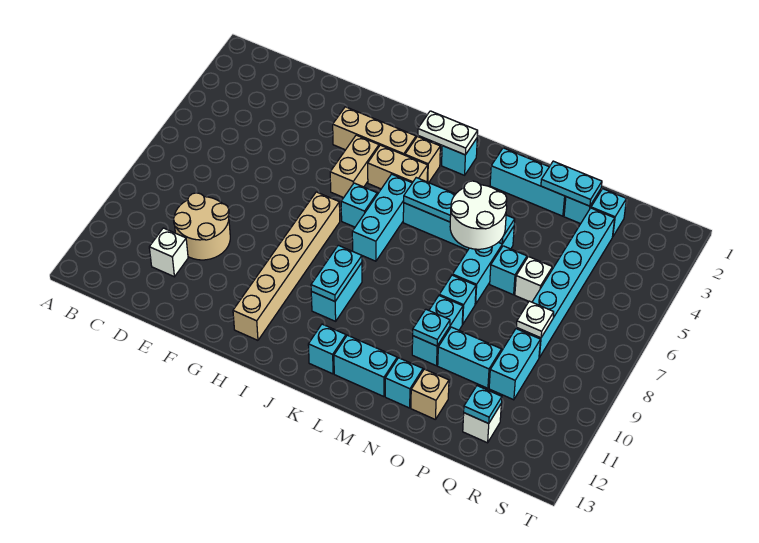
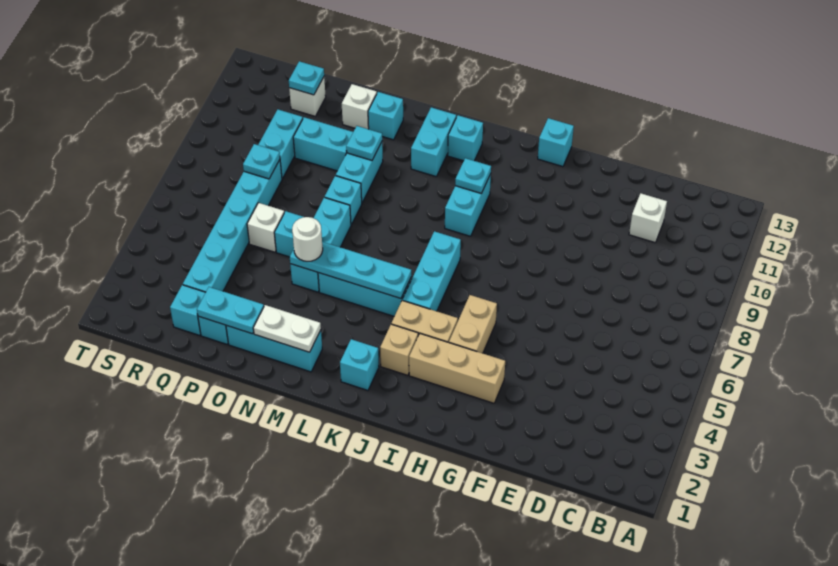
tan round brick D9:E10 level 1 -> none
tan brick H7:H12 level 1 -> none
cyan brick I6 level 1 -> cyan brick H13 level 1
white plate J2:K2 level 2 -> white plate M2:N2 level 2
cyan plate J9:J10 level 2 -> cyan plate J10 level 2
cyan brick L12:M12 level 1 -> cyan brick L11:L12 level 1
white round brick M5:N6 level 3 -> white round brick N5 level 3
tan brick O12 level 1 -> white brick O12 level 1
white plate Q8 level 2 -> cyan plate Q8 level 2

